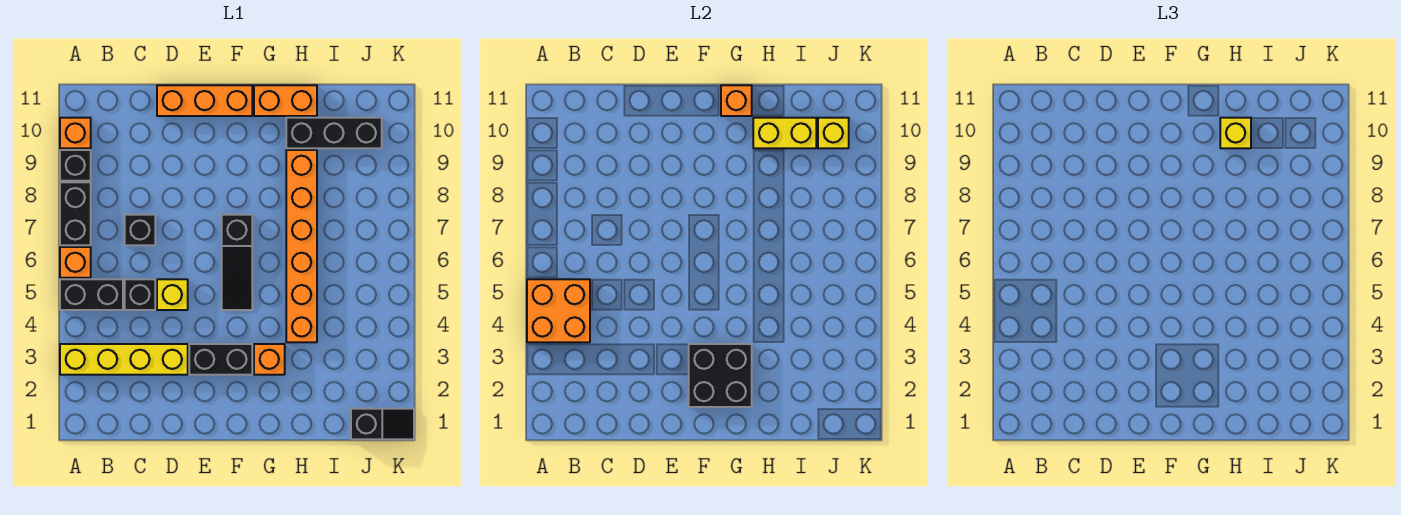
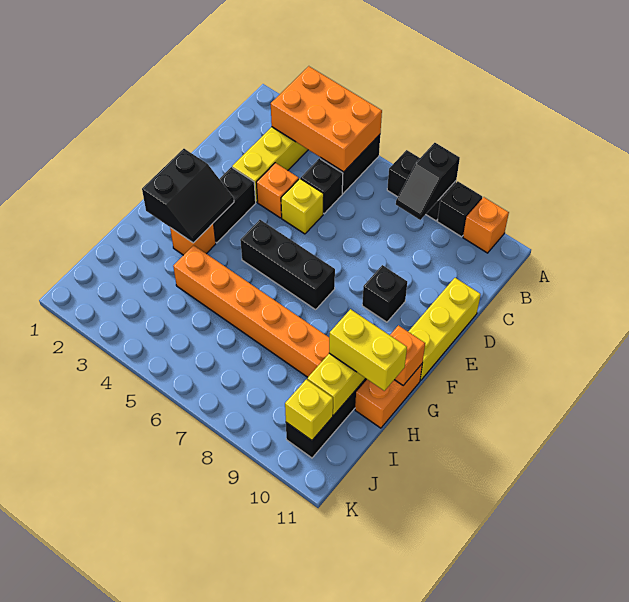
orange brick A4:B5 level 2 -> orange brick A3:B5 level 2
orange brick A6 level 1 -> orange brick D4 level 1
black brick C7 level 1 -> black brick E9 level 1
orange brick D11:F11 level 1 -> yellow brick D11:F11 level 1
black brick F2:G3 level 2 -> black slope F2:G3 level 2 top 2
black slope F5:F7 level 1 top 7 -> black brick F5:F7 level 1
yellow brick H10 level 3 -> yellow brick H10:H11 level 3
black slope J1:K1 level 1 top J -> black slope A8:B8 level 2 top A

